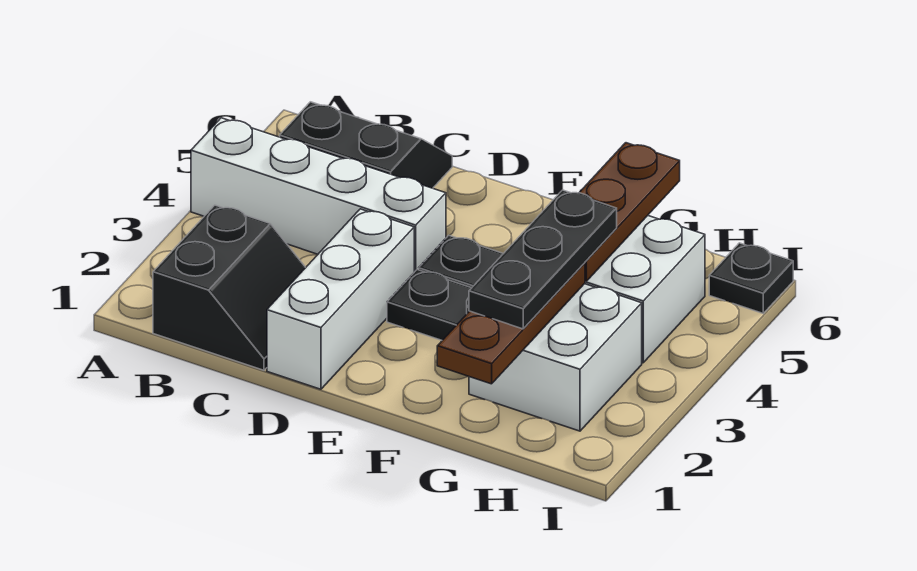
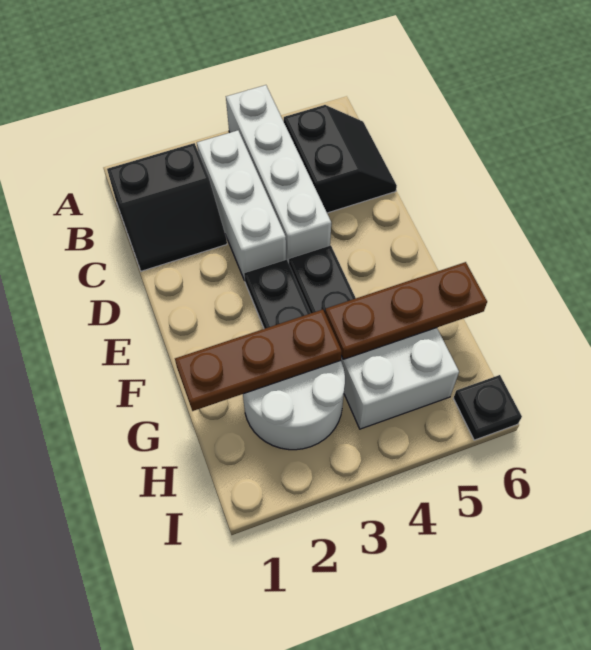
white brick D1:D3 level 1 -> white brick B3:D3 level 1
white brick G2:H3 level 1 -> white round brick G2:H3 level 1
black plate G2:G4 level 3 -> none

